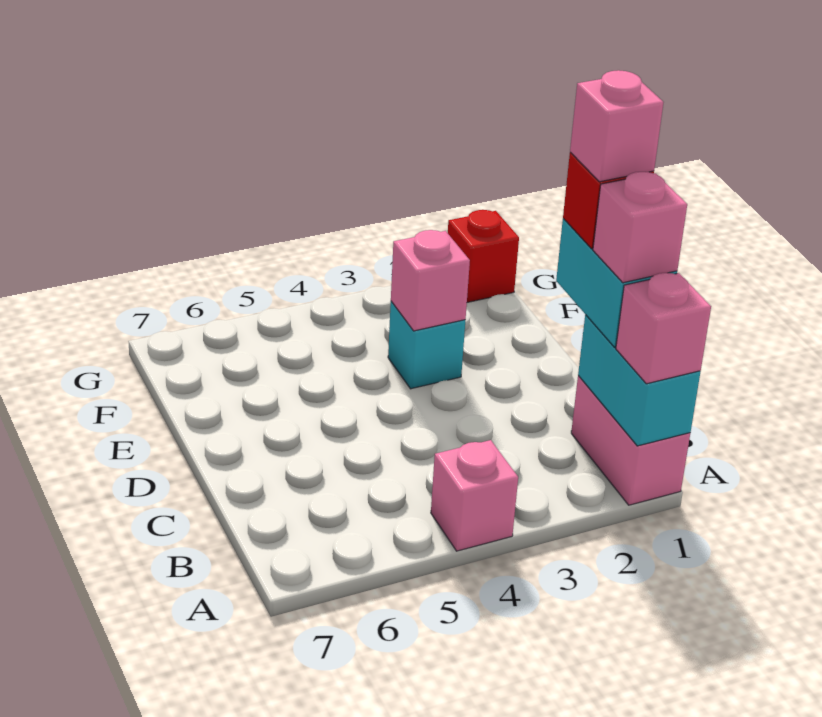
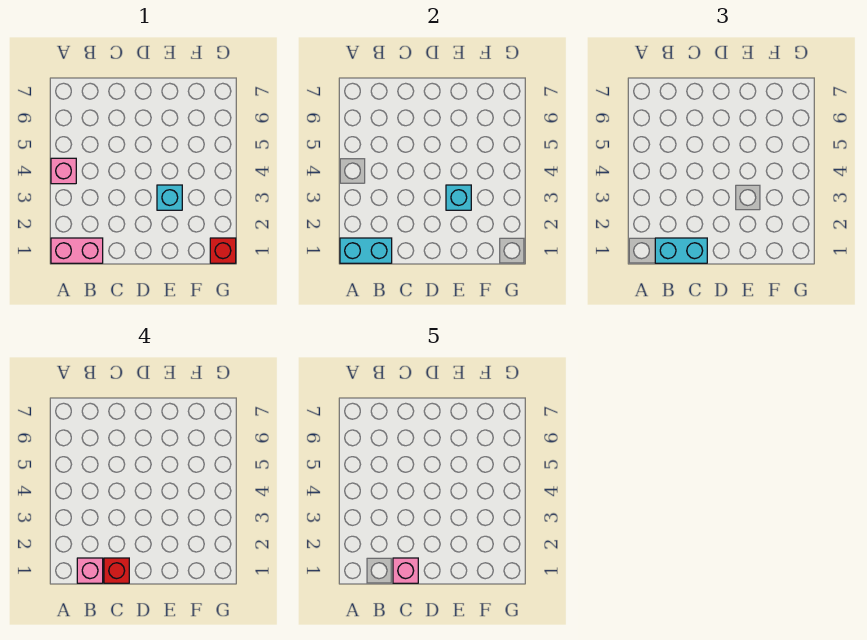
pink brick A1 level 3 -> none
pink brick E3 level 2 -> cyan brick E3 level 2

